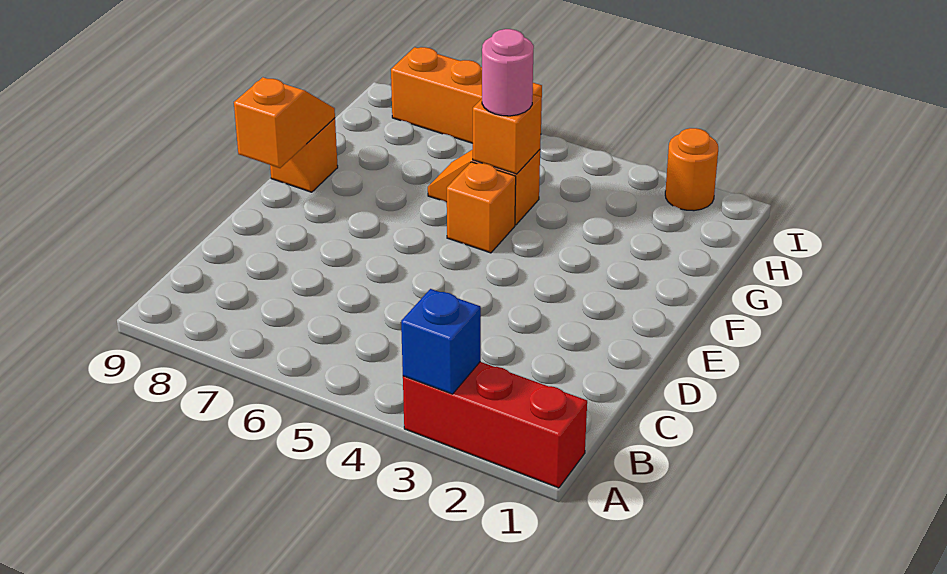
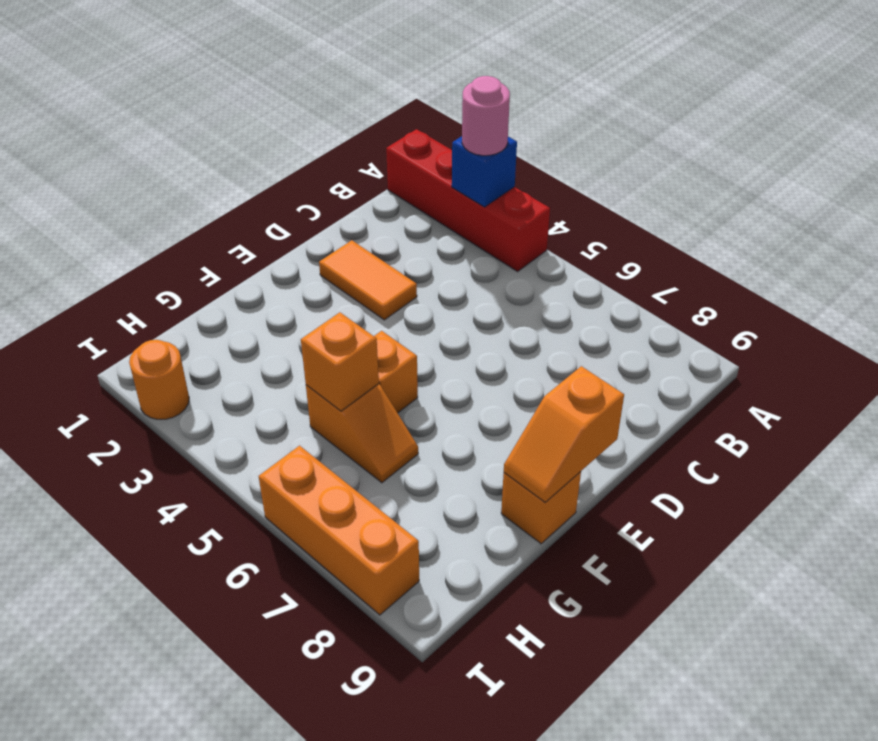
red brick A1:A3 level 1 -> red brick A1:A4 level 1
none -> orange tile D2:D3 level 1
pink round brick G5 level 3 -> pink round brick A3 level 3

